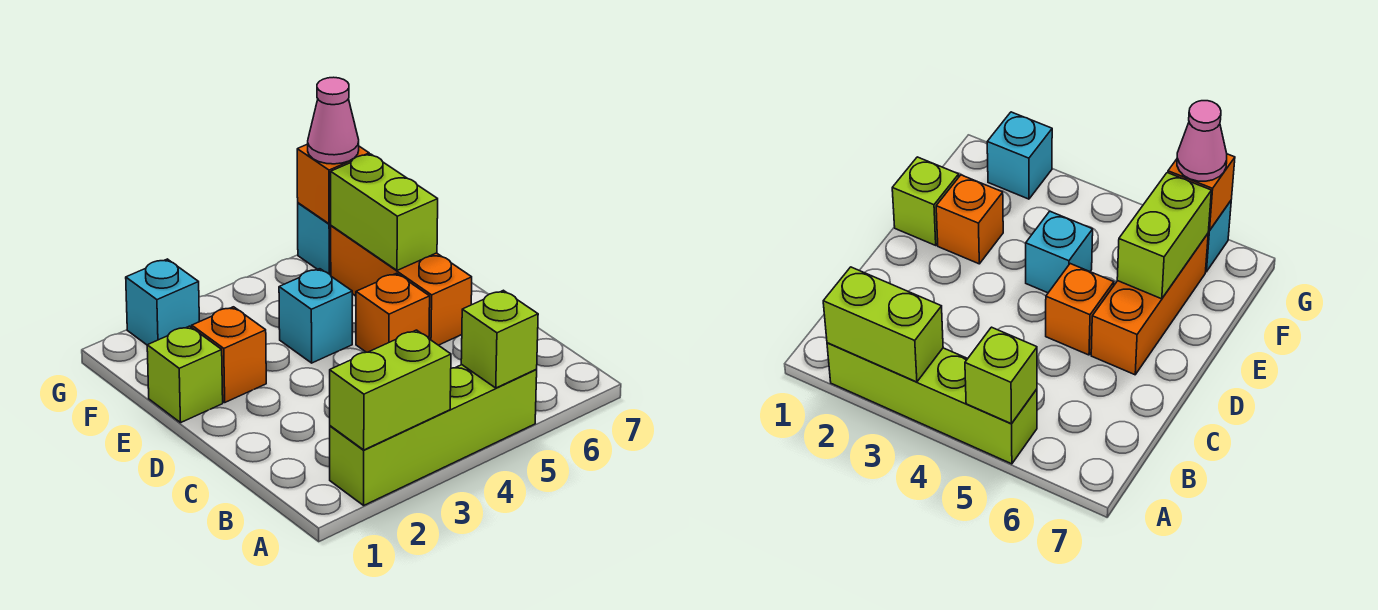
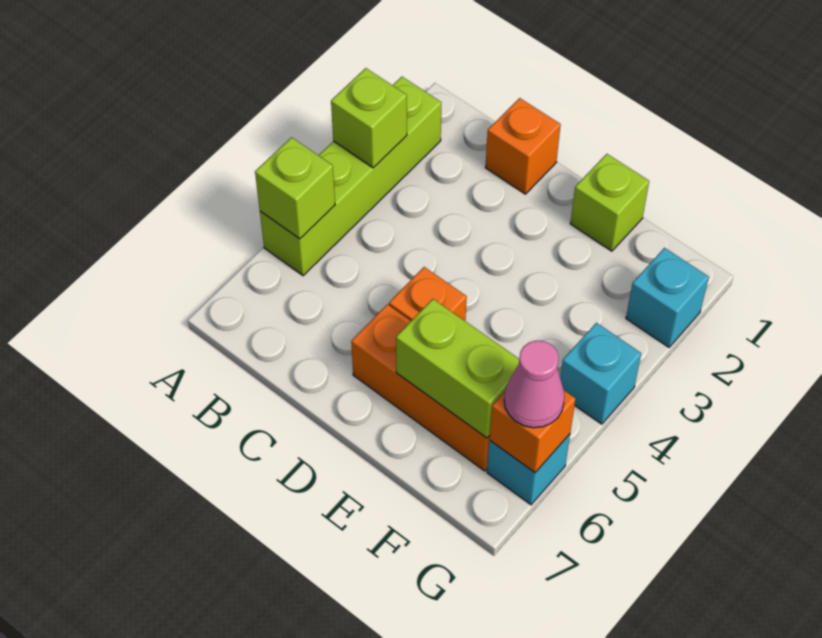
lime brick A2:A3 level 2 -> lime brick A3 level 2
orange brick E2 level 1 -> orange brick C1 level 1
cyan brick E4 level 1 -> cyan brick G4 level 1

